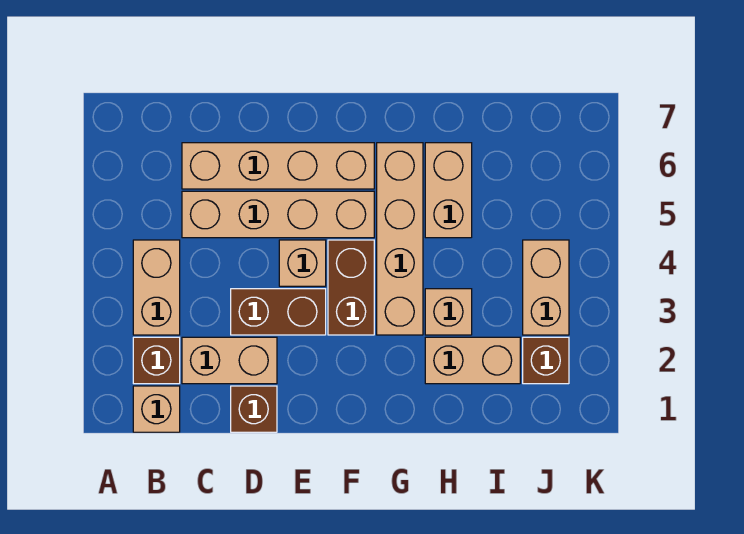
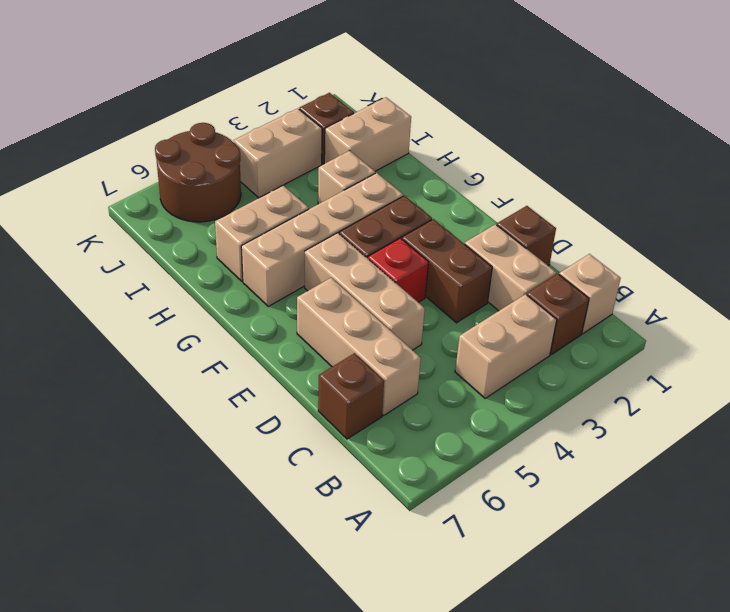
tan brick C5:F5 level 1 -> tan brick D5:F5 level 1
tan brick C6:F6 level 1 -> tan brick C6:E6 level 1
none -> brown brick C7 level 1
tan brick E4 level 1 -> red brick E4 level 1
tan brick H2:I2 level 1 -> tan brick I1:I2 level 1
none -> brown round brick J5:K6 level 1

